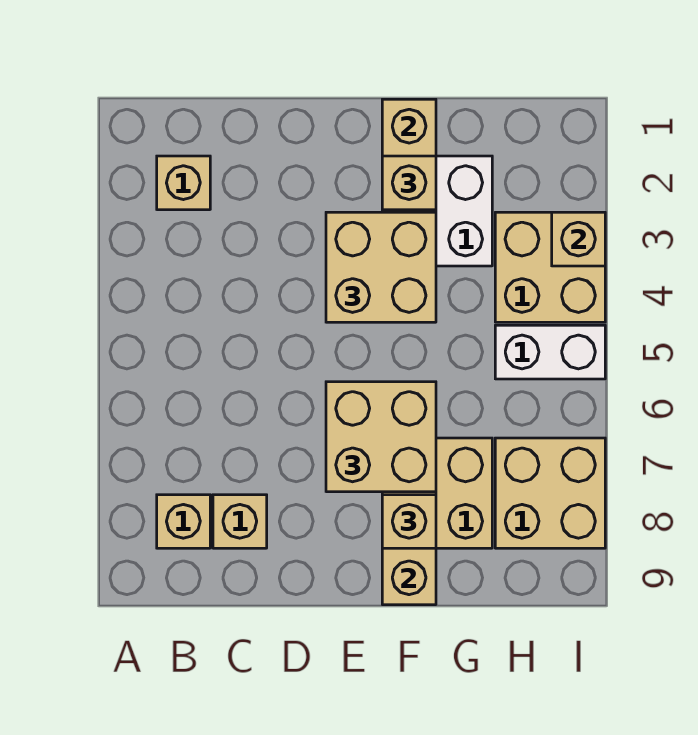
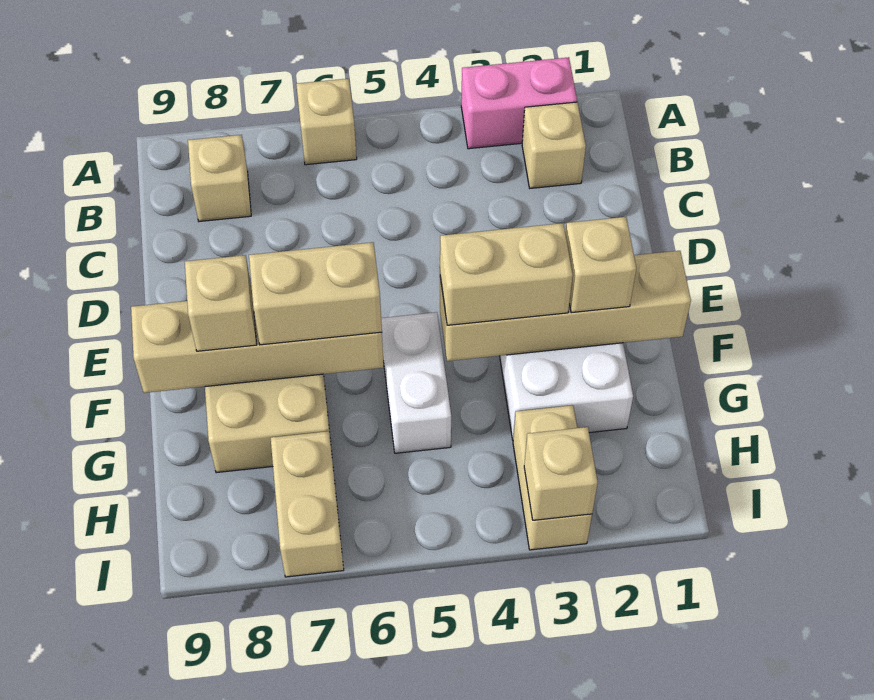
none -> pink brick A2:A3 level 1
tan brick C8 level 1 -> tan brick A6 level 1
tan brick E3:F4 level 3 -> tan brick F3:F4 level 3
tan brick E6:F7 level 3 -> tan brick F6:F7 level 3
tan brick H3:I4 level 1 -> tan brick H3:I3 level 1
white brick H5:I5 level 1 -> white brick F5:G5 level 1
tan brick H7:I8 level 1 -> tan brick H7:I7 level 1

